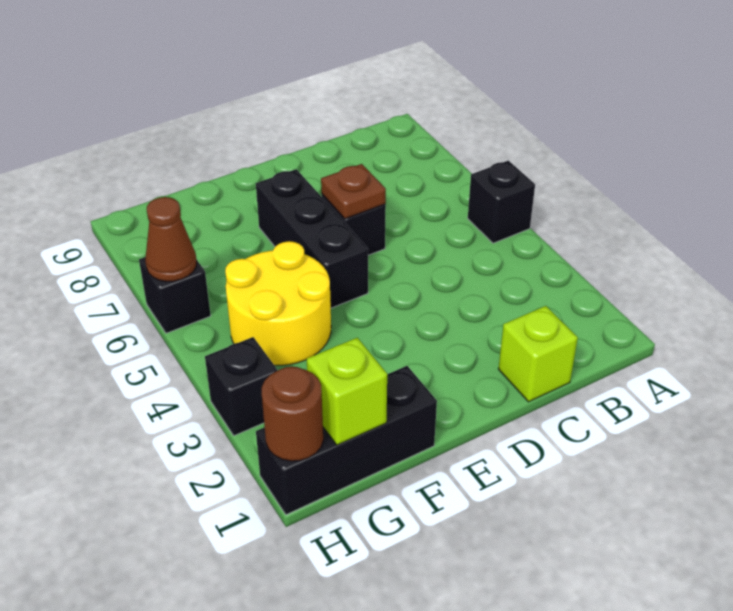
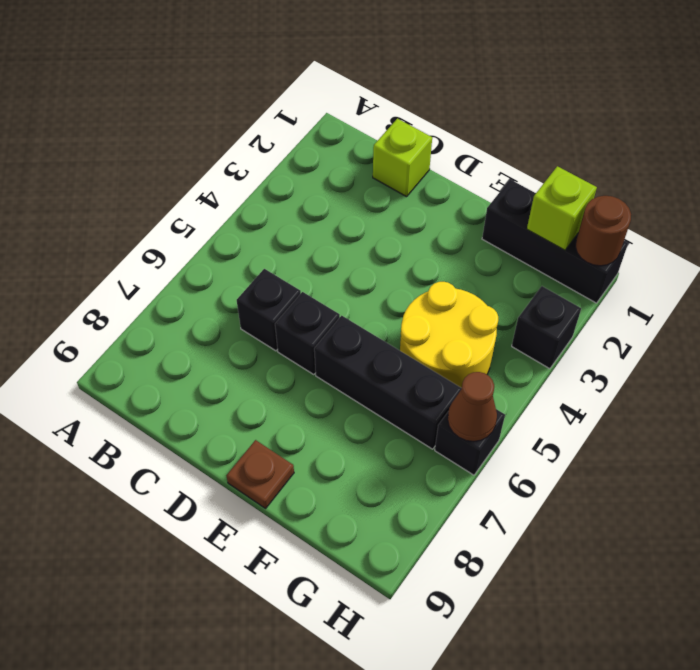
black brick A5 level 1 -> black brick C6 level 1
brown plate D6 level 2 -> brown plate E9 level 1
black brick E5:E7 level 1 -> black brick E6:G6 level 1

